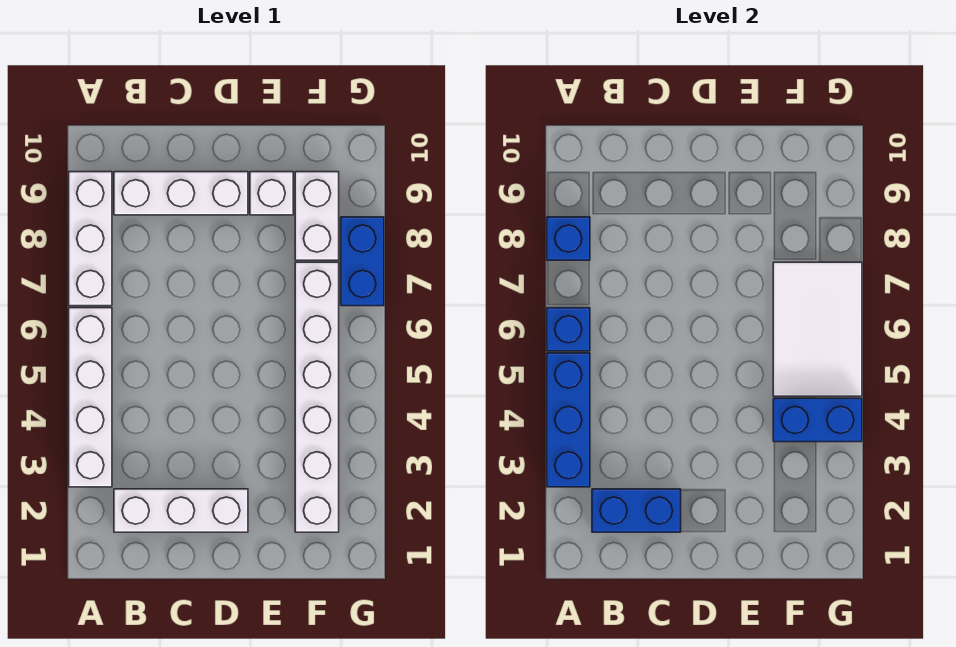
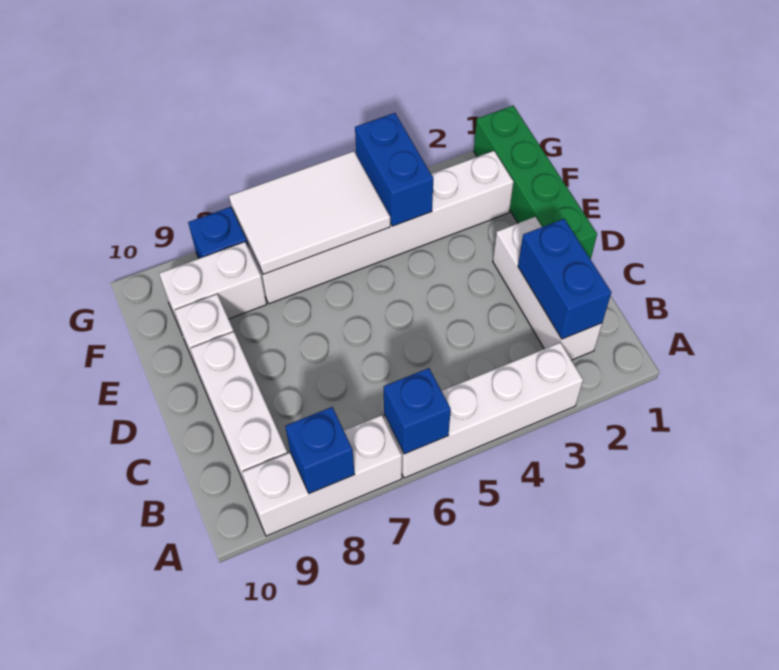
blue brick A3:A5 level 2 -> none
none -> green brick D1:G1 level 1

